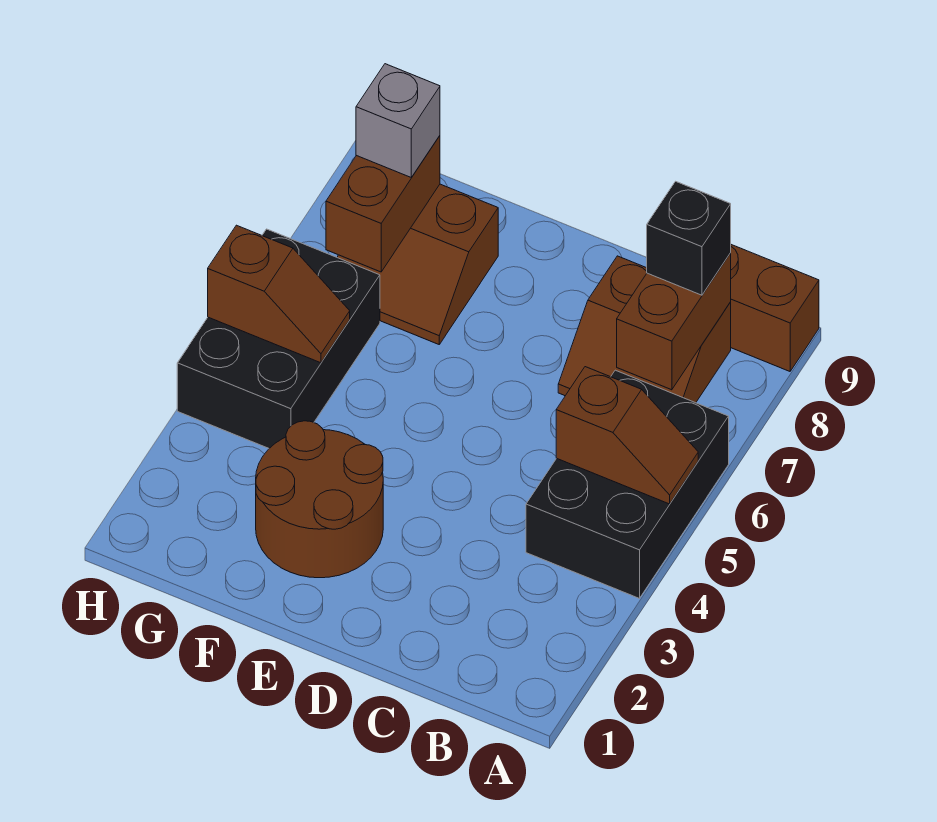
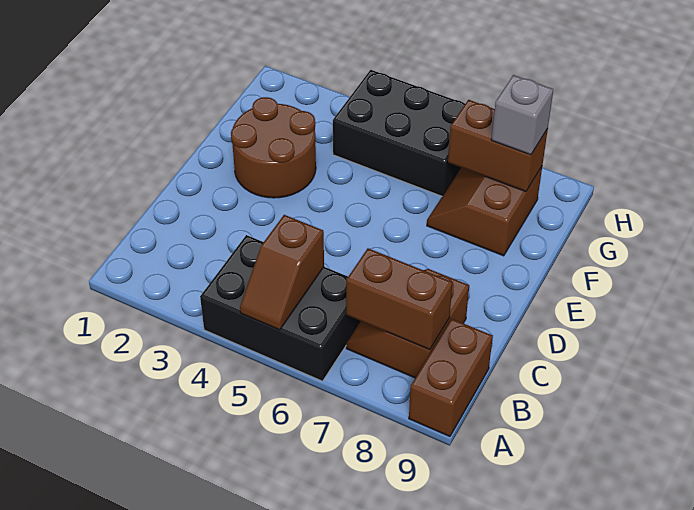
black brick B8 level 3 -> none
brown slope G5:H5 level 2 top H -> none

